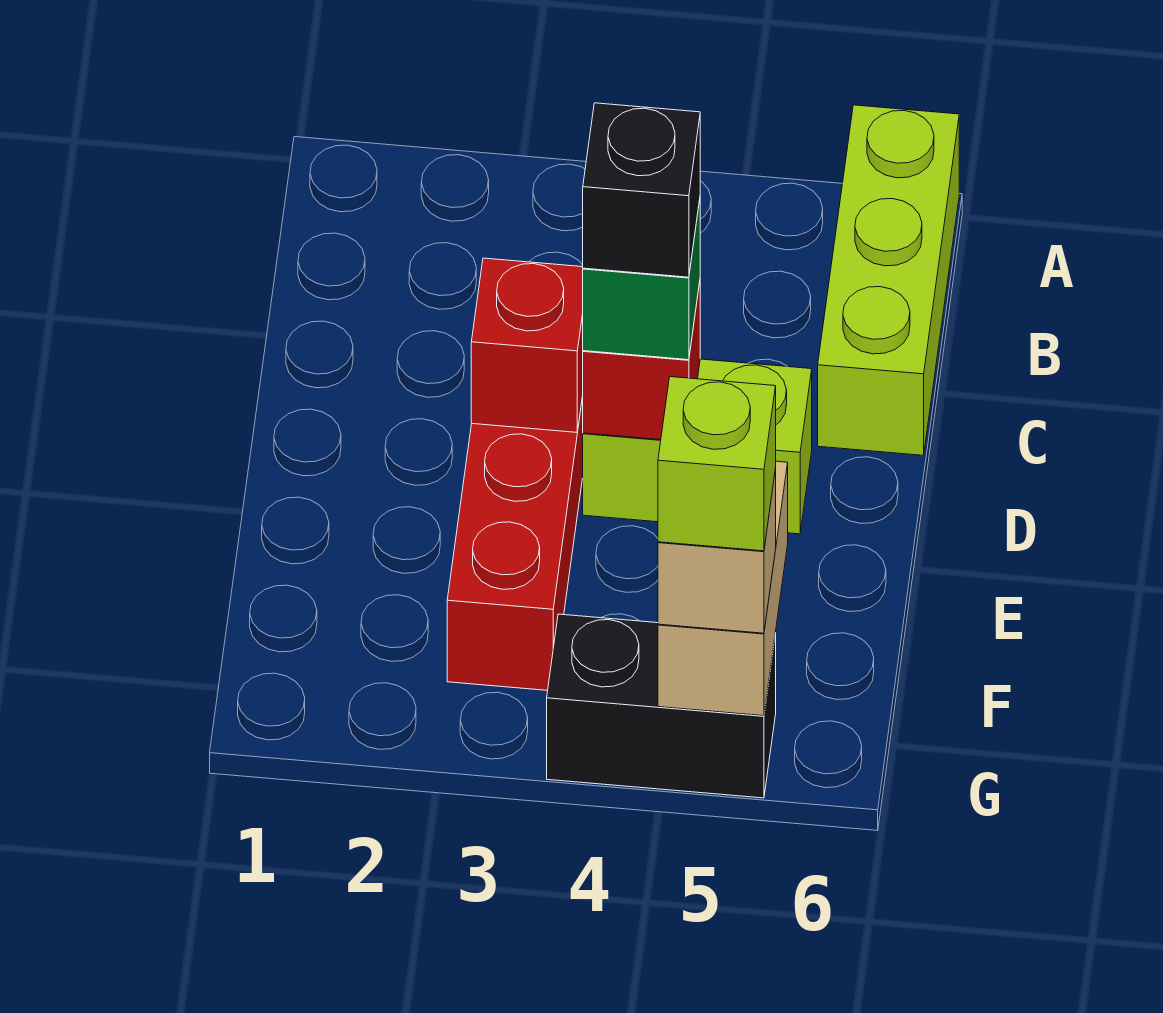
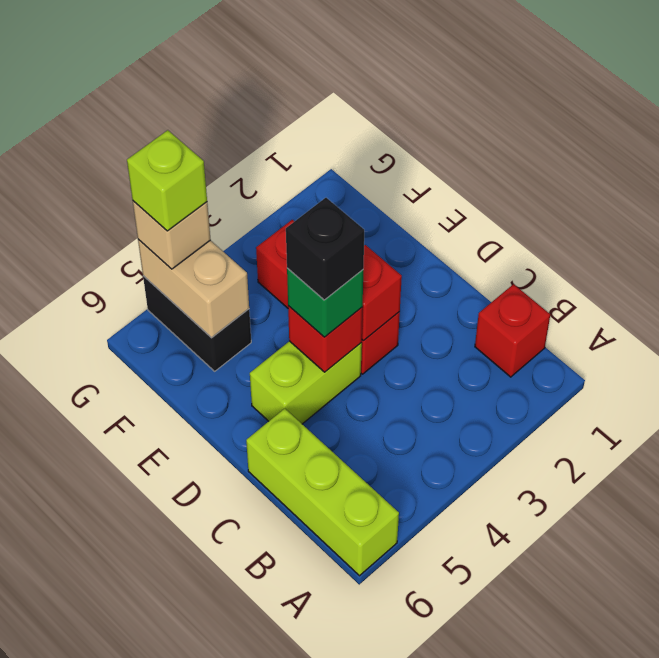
none -> red brick B1 level 1
black brick G4:G5 level 1 -> black brick F5:G5 level 1

